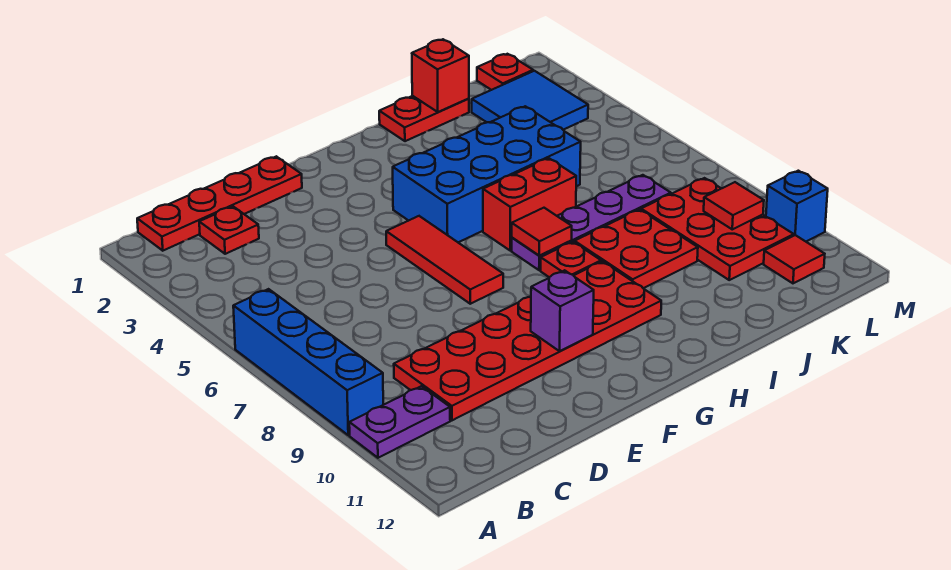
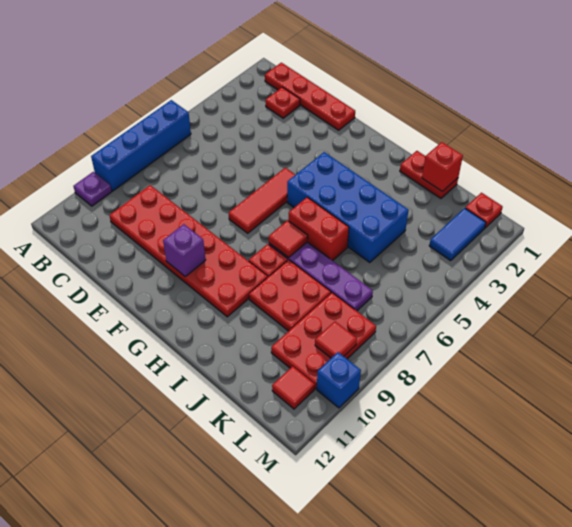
purple plate A10:B10 level 1 -> purple plate A10 level 1
blue tile K2:L3 level 1 -> blue tile L2:L3 level 1

